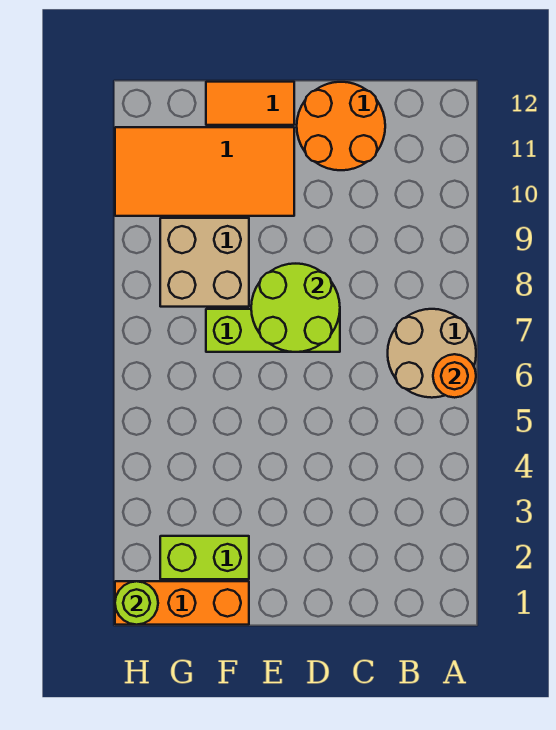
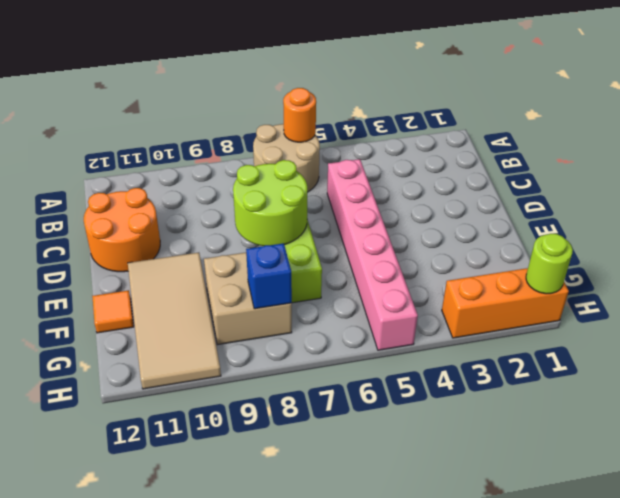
none -> pink brick C5:H5 level 1
orange tile E10:H11 level 1 -> tan tile E10:H11 level 1
orange tile E12:F12 level 1 -> orange tile F12 level 1
orange brick F1:H1 level 1 -> orange brick H1:H3 level 1
lime brick F2:G2 level 1 -> none
none -> blue brick G8 level 2

